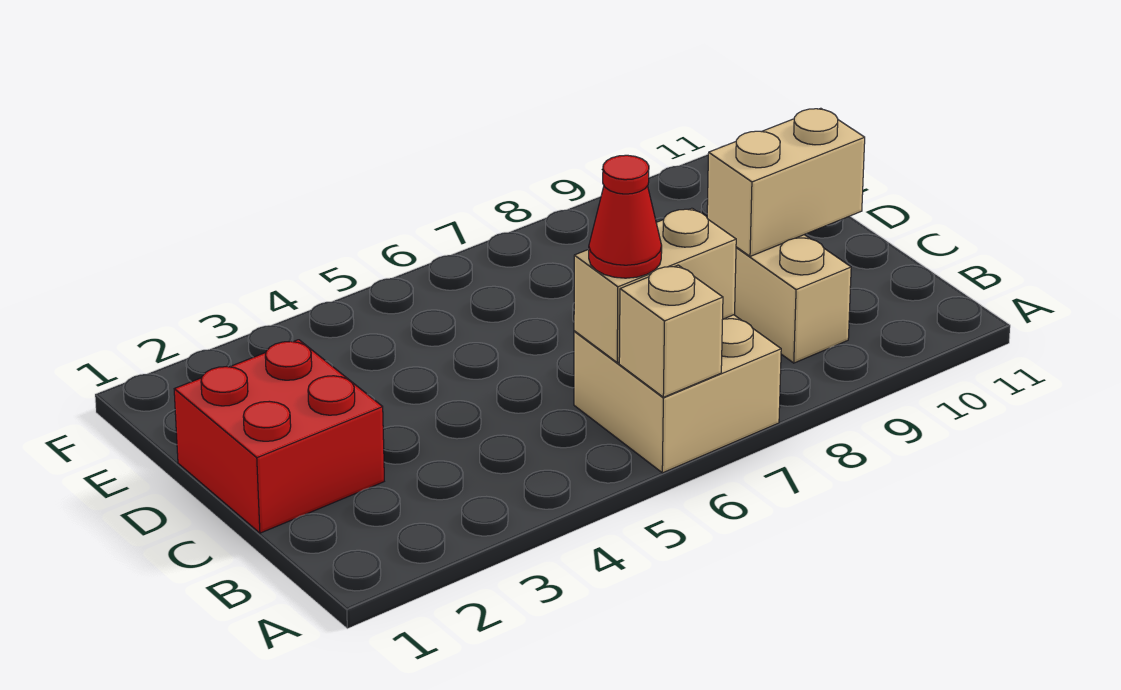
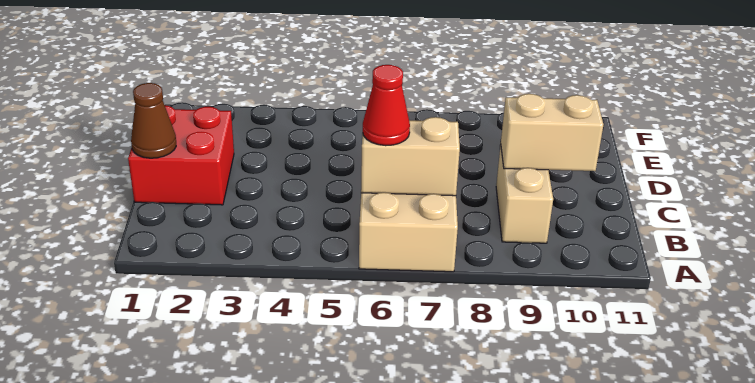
tan brick A6 level 2 -> none
none -> brown cone C1 level 2

